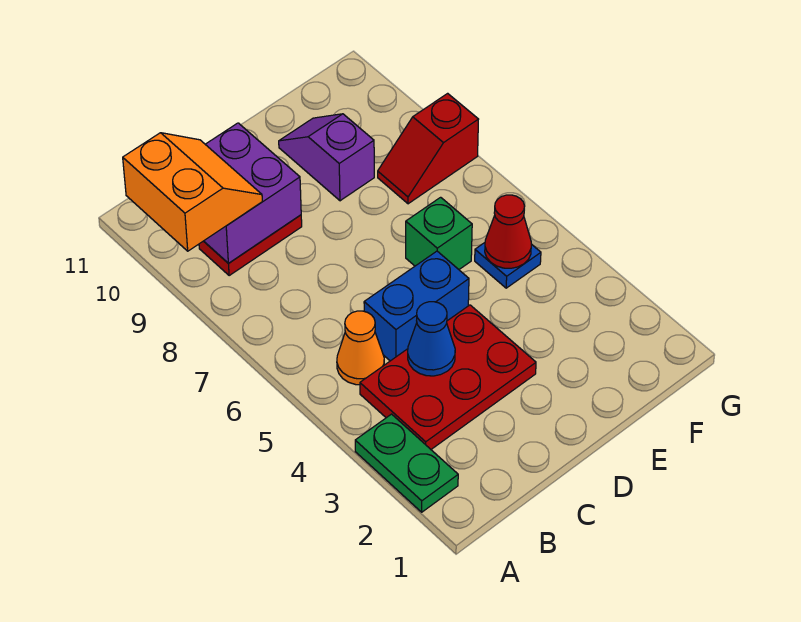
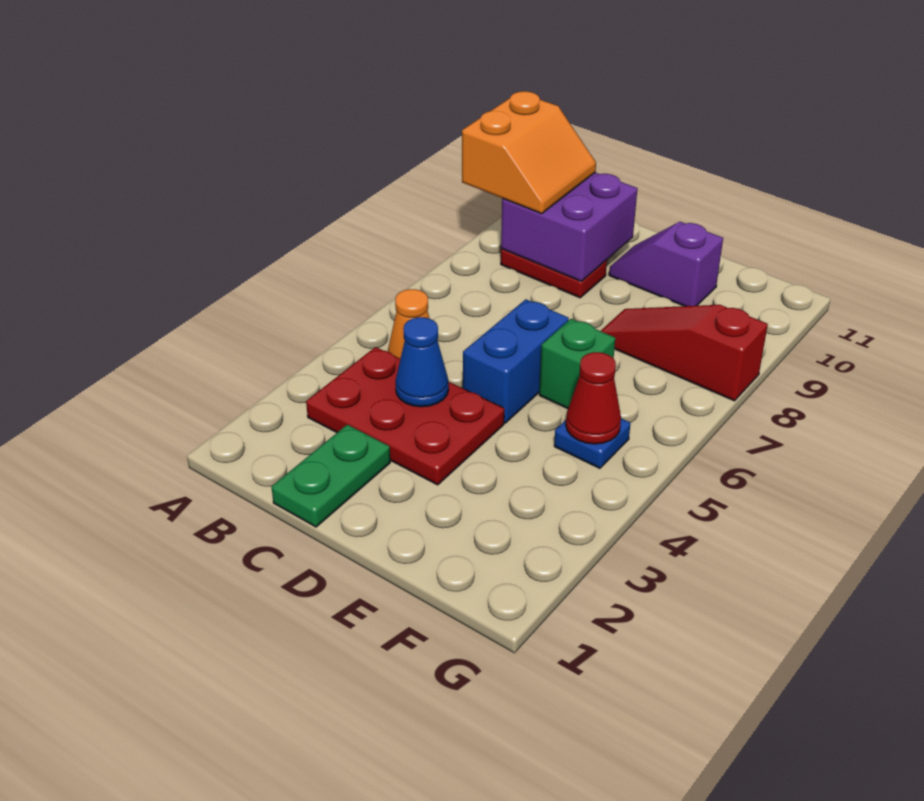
green plate A2:A3 level 1 -> green plate C1:C2 level 1
blue brick C5:D5 level 1 -> blue brick D5:D6 level 1
purple slope E9:E10 level 1 top 9 -> purple slope D10:E10 level 1 top E
red slope F8:G8 level 1 top G -> red slope E8:G8 level 1 top G

